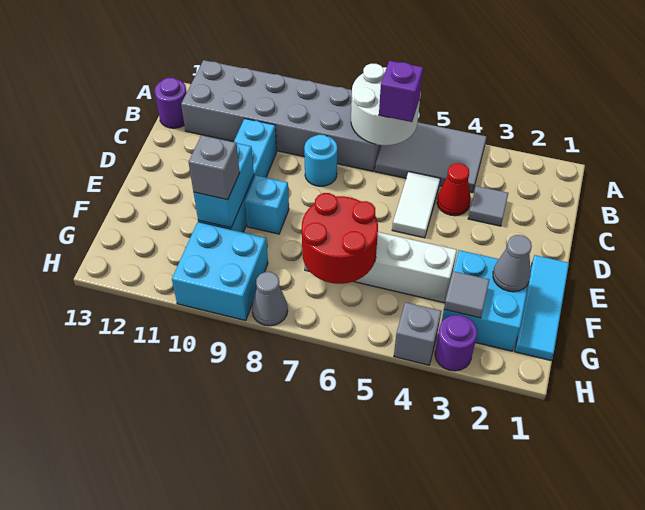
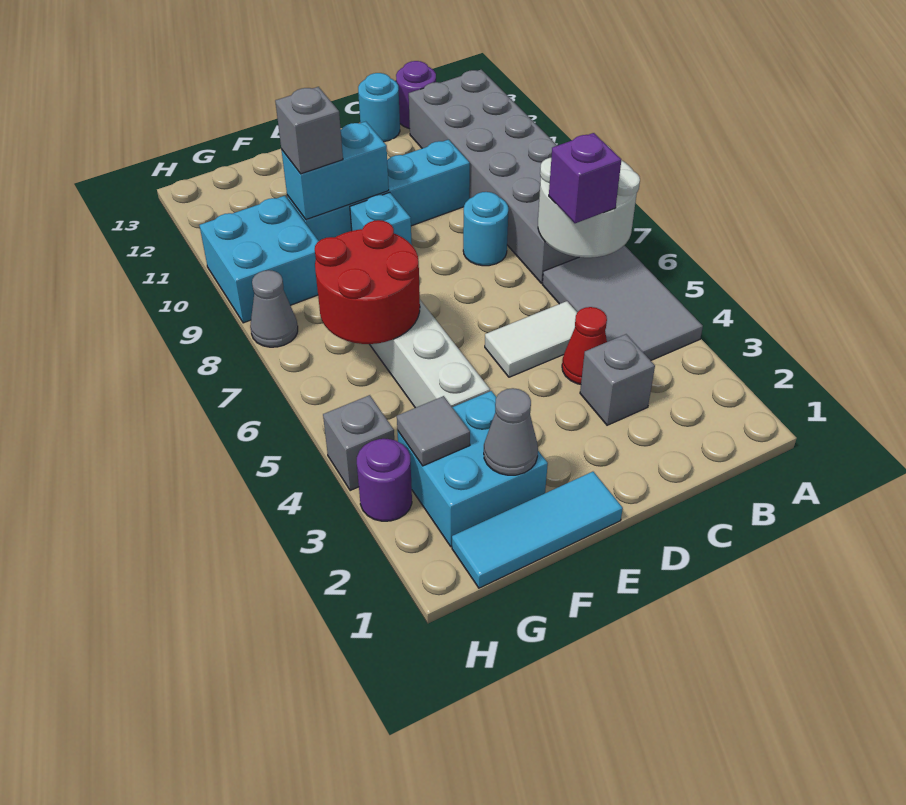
grey tile C3 level 1 -> grey brick C3 level 1
none -> cyan round brick C13 level 1

